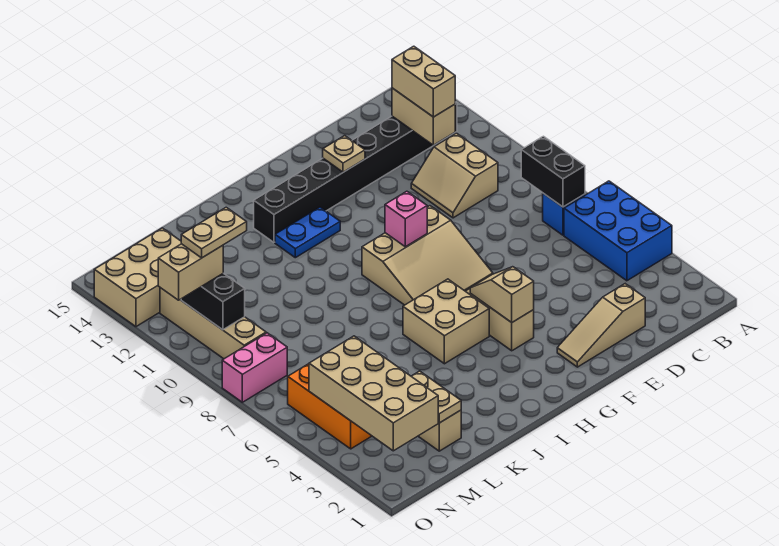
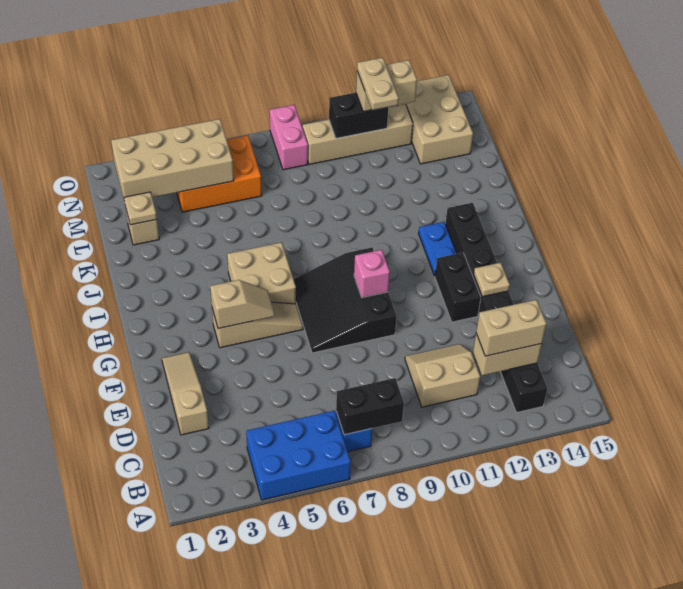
tan slope F7:H9 level 1 top 9 -> black slope F7:H9 level 1 top 9
none -> black brick F12:G12 level 1
tan plate L2:L3 level 2 -> tan plate L2 level 2
tan brick N11:O11 level 3 -> tan brick N11:N12 level 3

